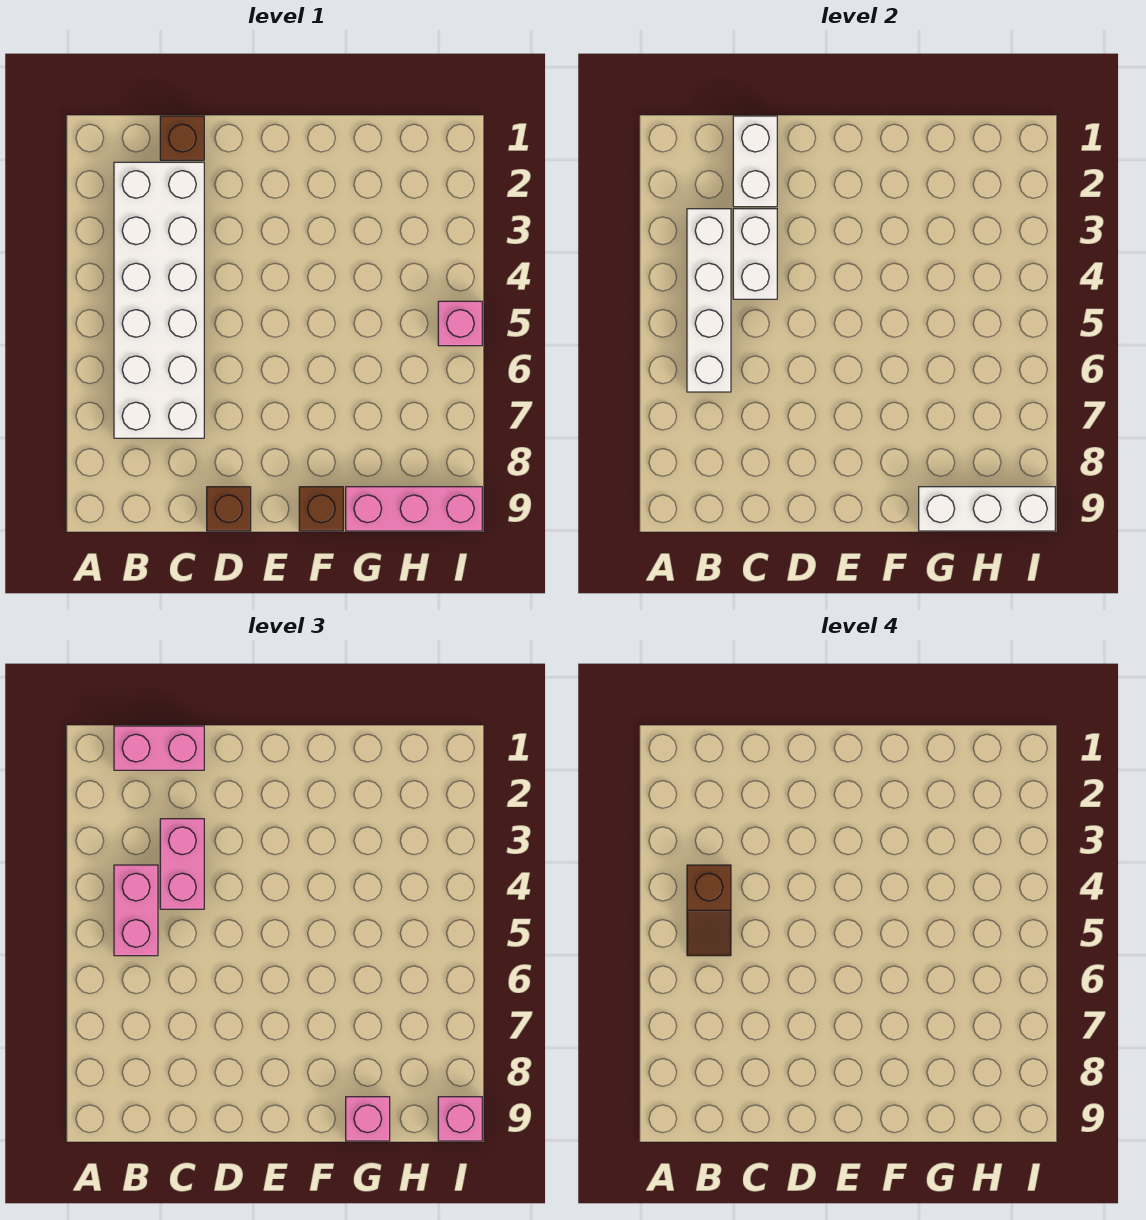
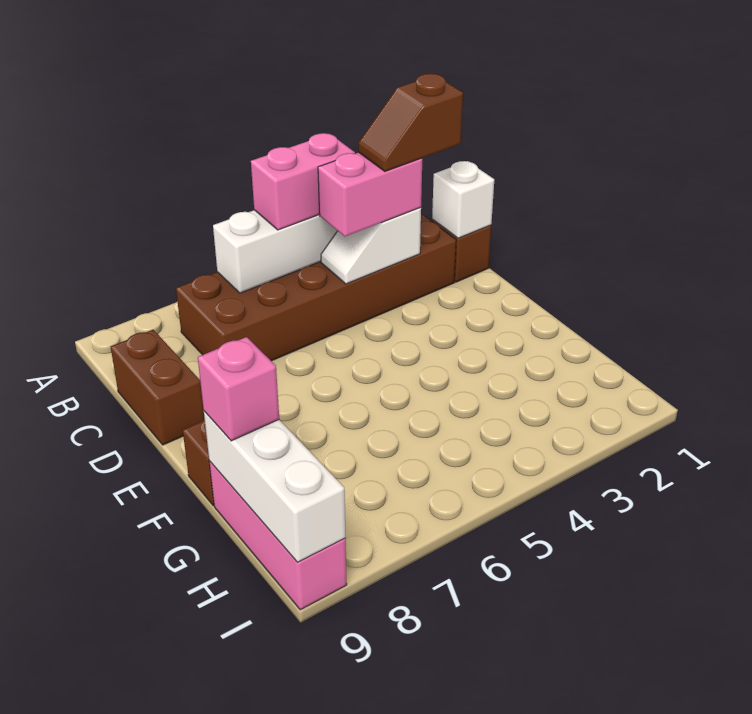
pink brick B1:C1 level 3 -> none
white brick B2:C7 level 1 -> brown brick B2:C7 level 1
brown slope B4:B5 level 4 top 4 -> brown slope C2:C3 level 4 top 2
white brick C1:C2 level 2 -> white brick C1 level 2
white brick C3:C4 level 2 -> white slope C3:C4 level 2 top 3
brown brick D9 level 1 -> brown brick C9:D9 level 1
pink brick I5 level 1 -> none
pink brick I9 level 3 -> none

